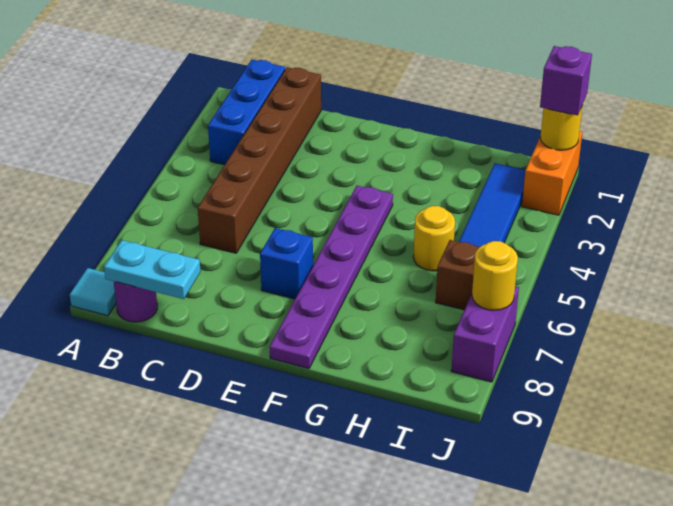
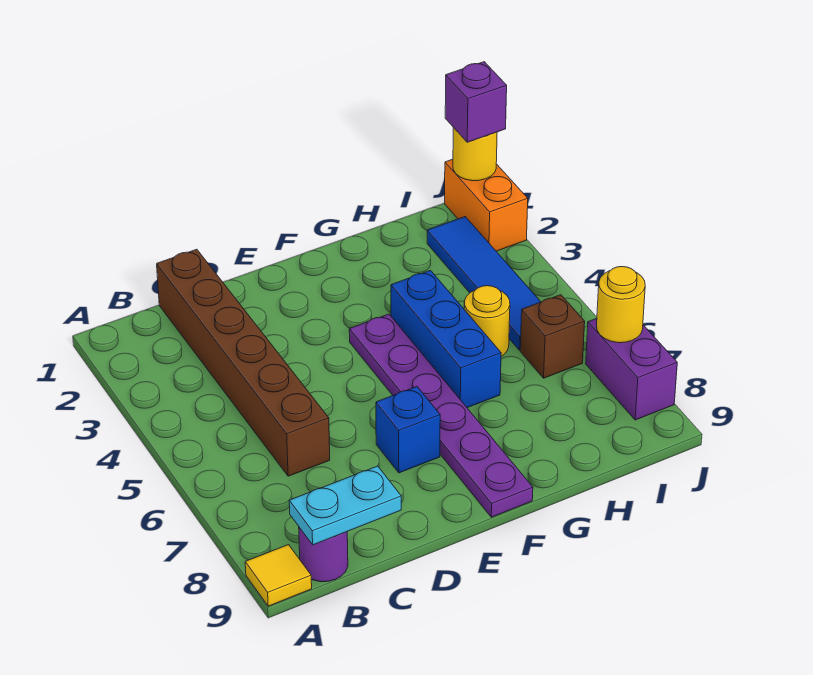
cyan tile A9 level 1 -> yellow tile A9 level 1
blue brick B1:B3 level 1 -> blue brick G4:G6 level 1

